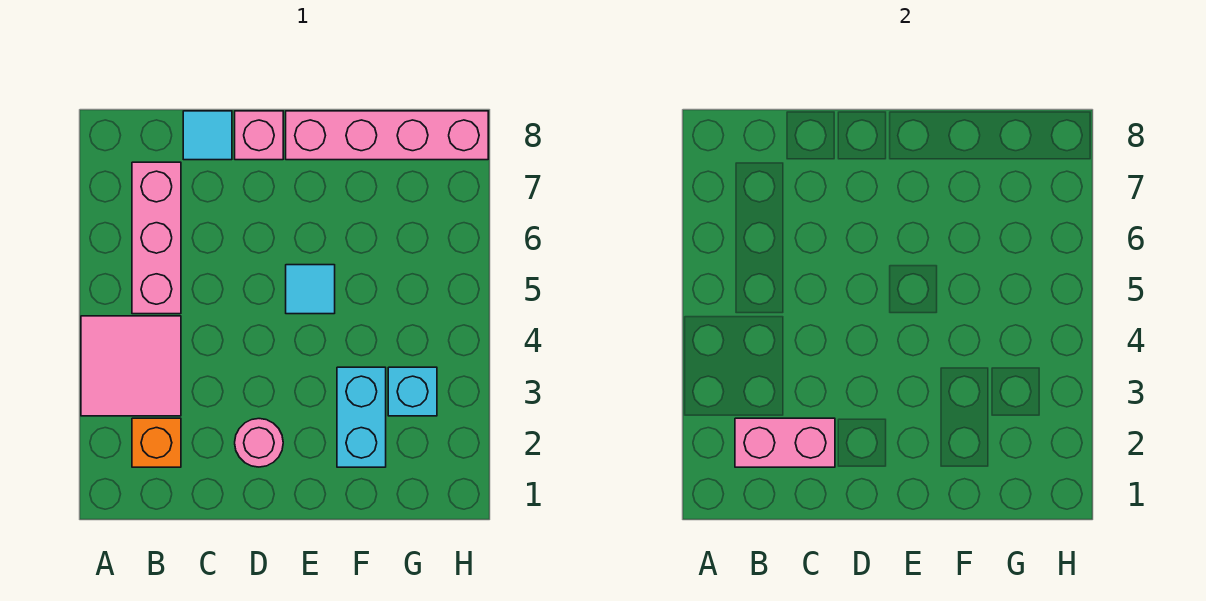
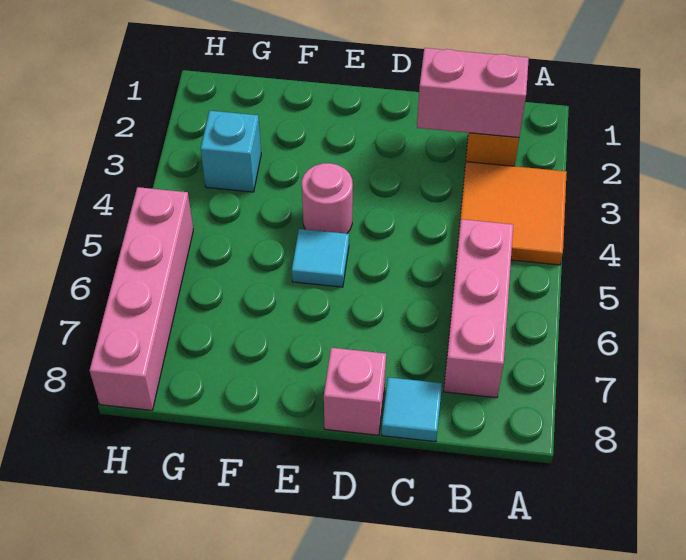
pink tile A3:B4 level 1 -> orange tile A3:B4 level 1
pink round brick D2 level 1 -> pink round brick E4 level 1
pink brick E8:H8 level 1 -> pink brick H5:H8 level 1
cyan brick F2:F3 level 1 -> none

